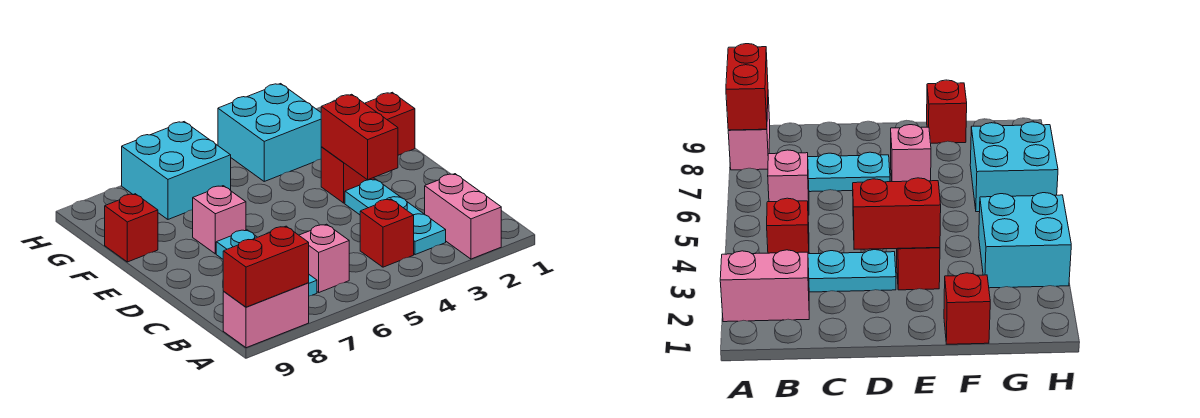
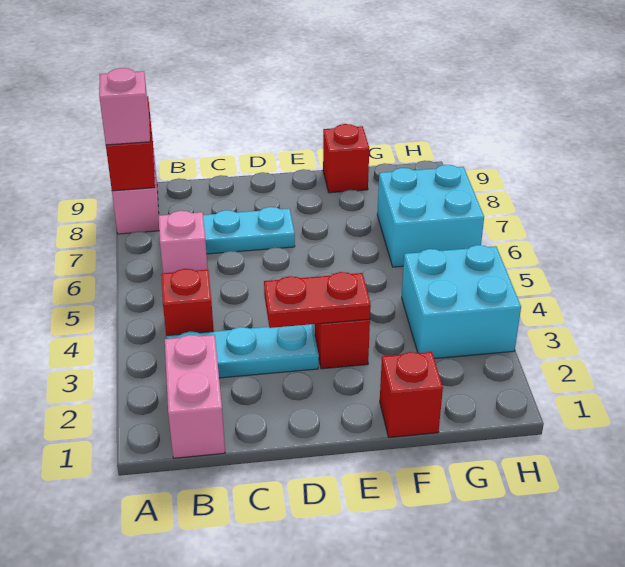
pink brick A2:B2 level 1 -> pink brick B1:B2 level 1
red brick D3:E3 level 2 -> red plate D3:E3 level 2
pink brick E7 level 1 -> pink brick A8 level 3

